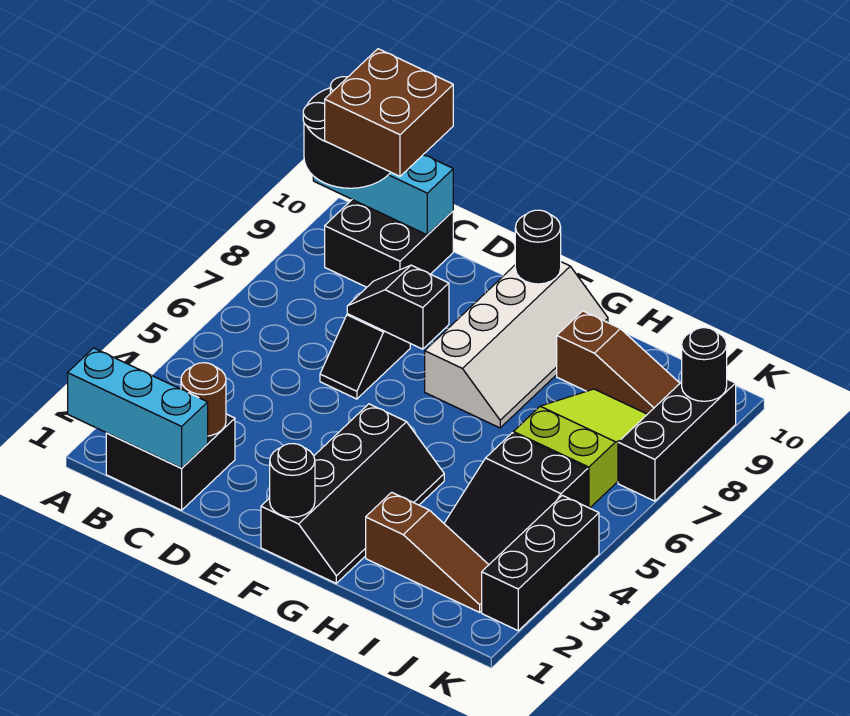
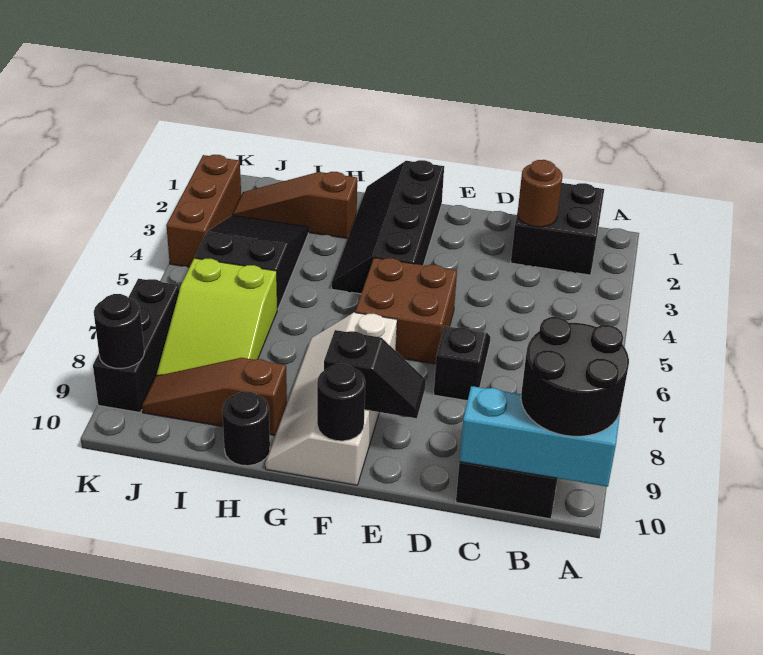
cyan brick A1:C1 level 2 -> none
brown brick B9:C10 level 4 -> brown brick E5:F6 level 1
black slope D7:E7 level 2 top E -> black slope E9:F9 level 2 top F
black round brick F1 level 2 -> black round brick H10 level 1
black brick K2:K4 level 1 -> brown brick K2:K4 level 1

